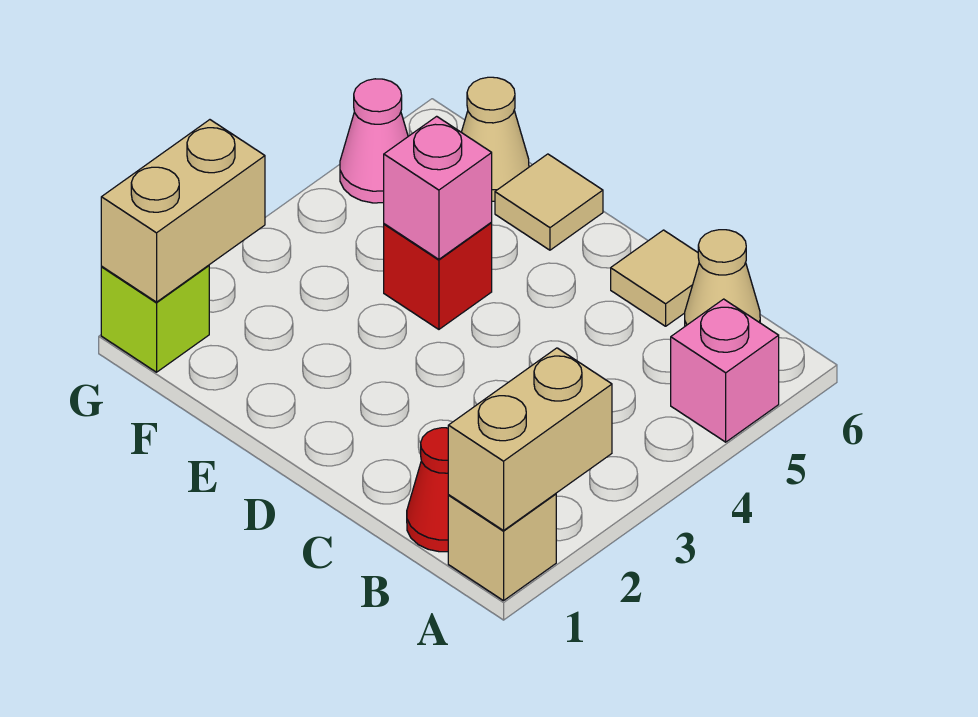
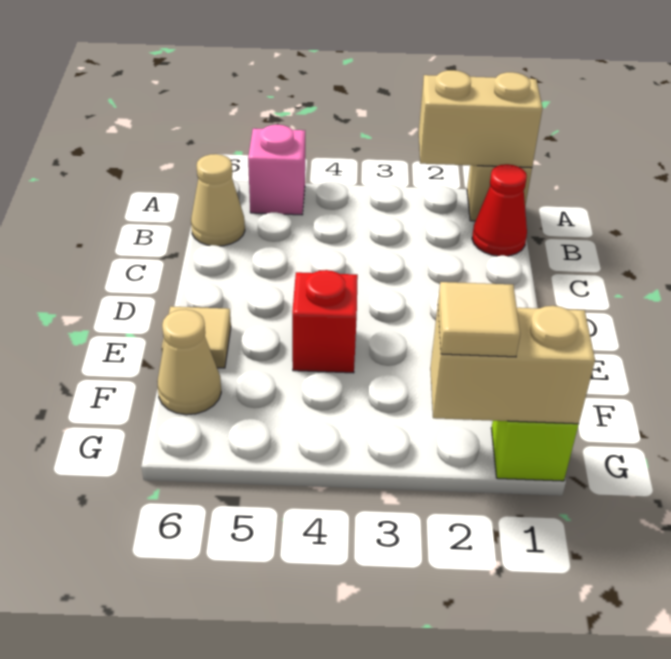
tan tile C6 level 1 -> tan tile G2 level 3
pink brick E4 level 2 -> none
pink cone G5 level 1 -> none

